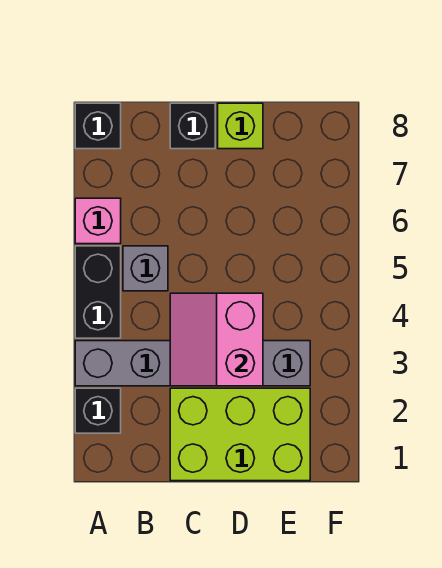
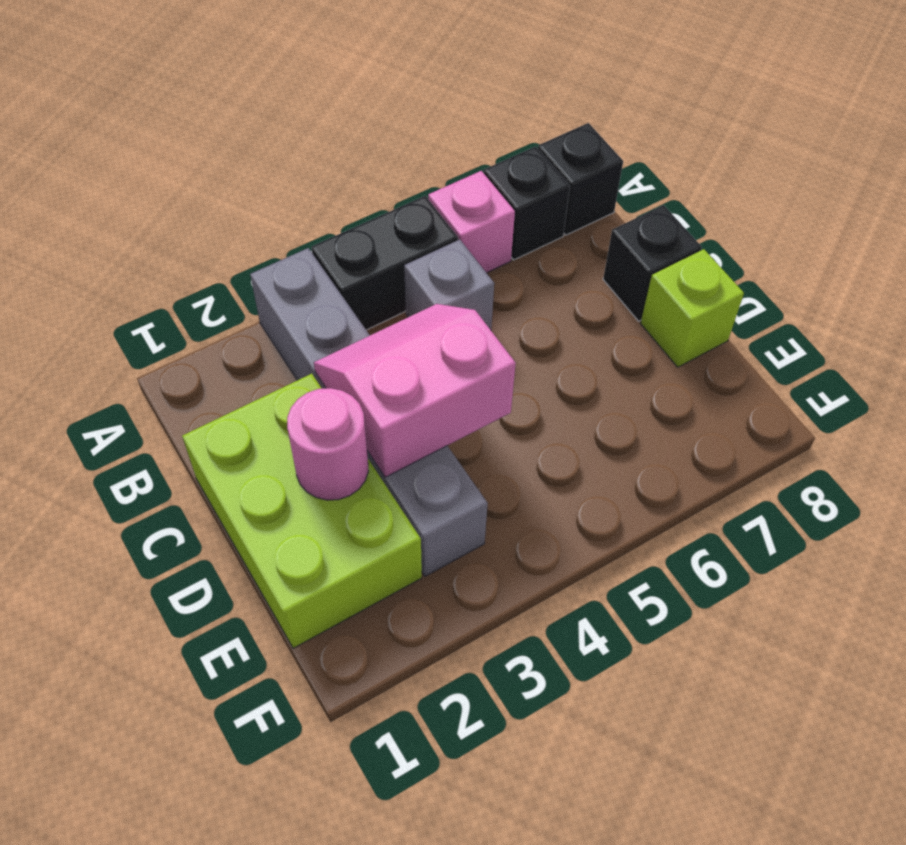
black brick A2 level 1 -> black brick A7 level 1
none -> pink round brick D2 level 2

